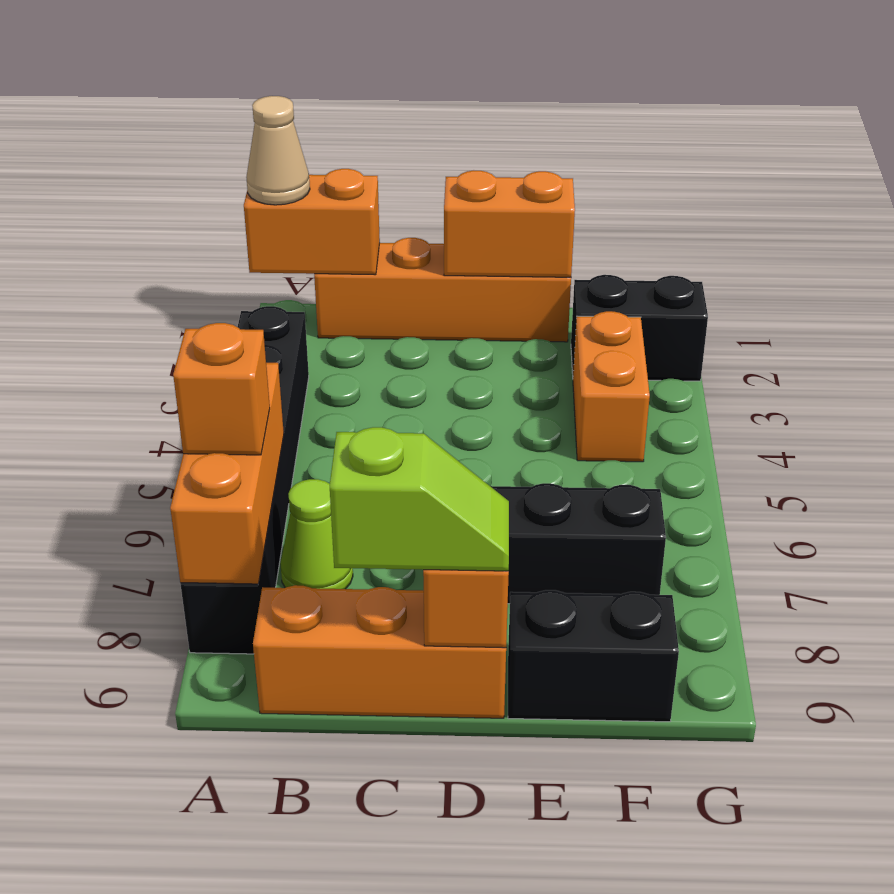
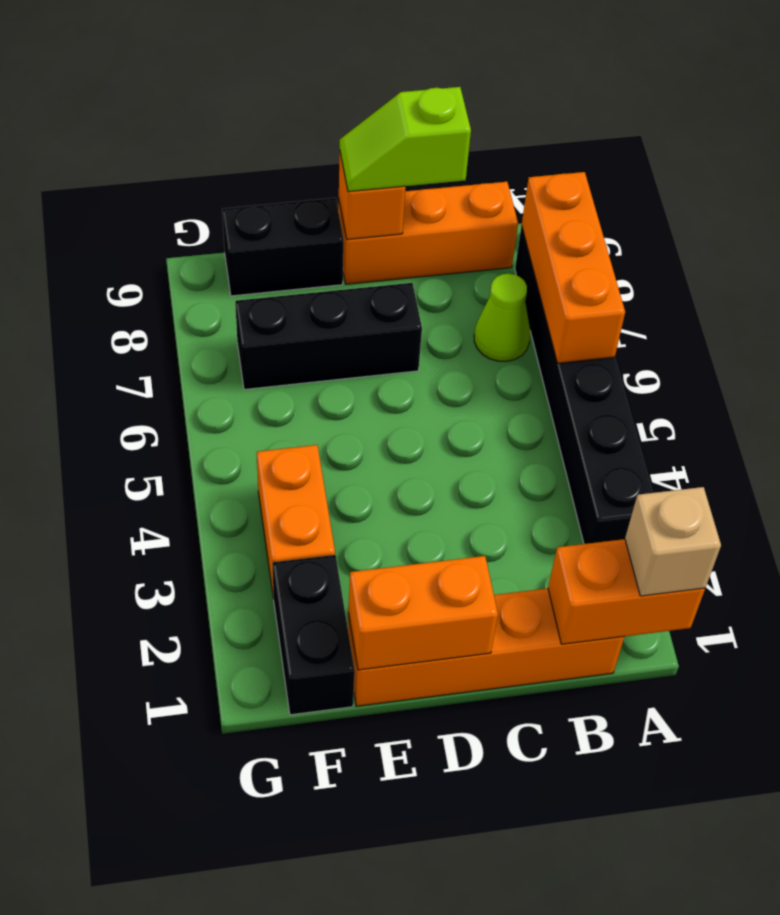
tan cone A1 level 3 -> tan brick A1 level 3
orange brick A7 level 3 -> none
black brick F2:G2 level 1 -> black brick F1:F2 level 1

